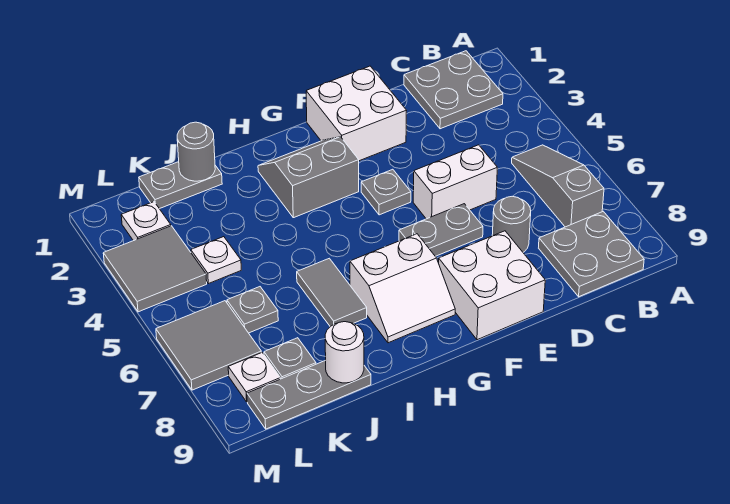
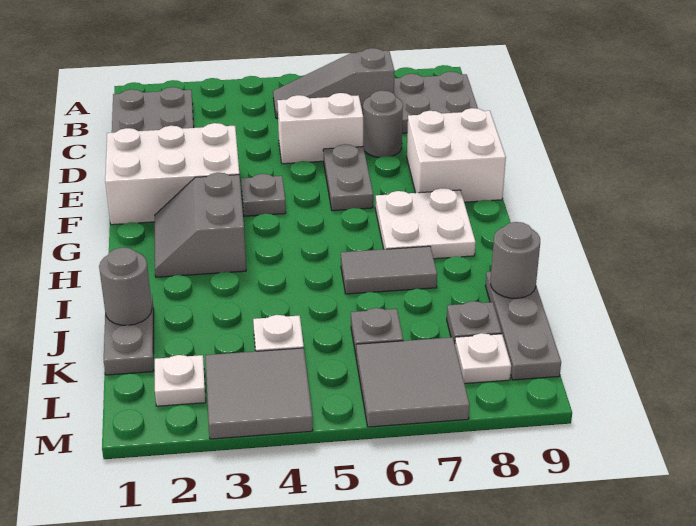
white brick D5:E5 level 1 -> white brick D5:D6 level 1
white brick E1:F2 level 1 -> white brick E1:F3 level 1
white slope G7:H8 level 1 top 7 -> white plate G7:H8 level 1
white round brick J9 level 2 -> grey round brick J9 level 2

